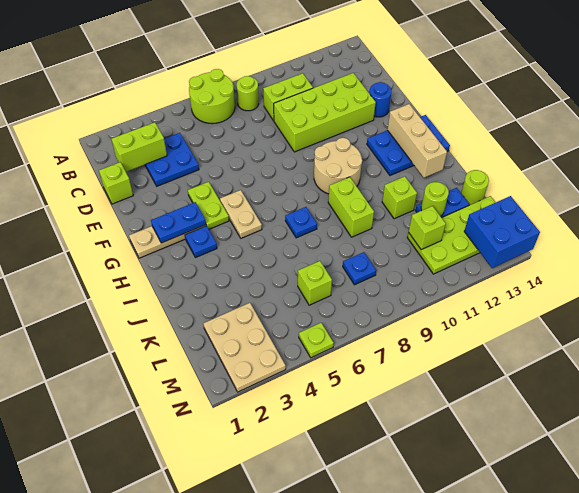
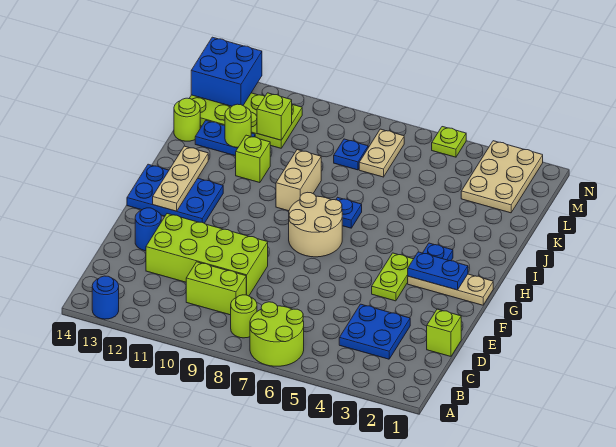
none -> blue round brick A13 level 1
lime brick C2:C3 level 2 -> none
tan plate G5:H5 level 1 -> tan plate L7:M7 level 1
tan round brick G9:H10 level 1 -> tan round brick G7:H8 level 1
tan brick G13:I13 level 2 -> tan plate G13:I13 level 2
lime brick I9:J9 level 1 -> tan brick I9:J9 level 1
lime brick L6 level 1 -> none

